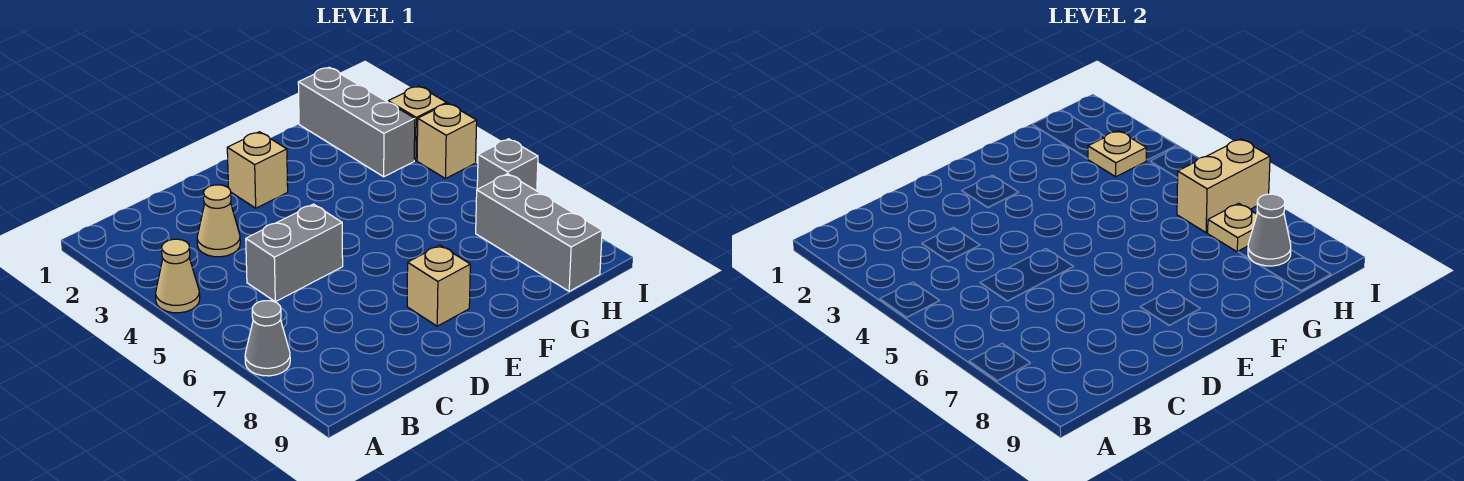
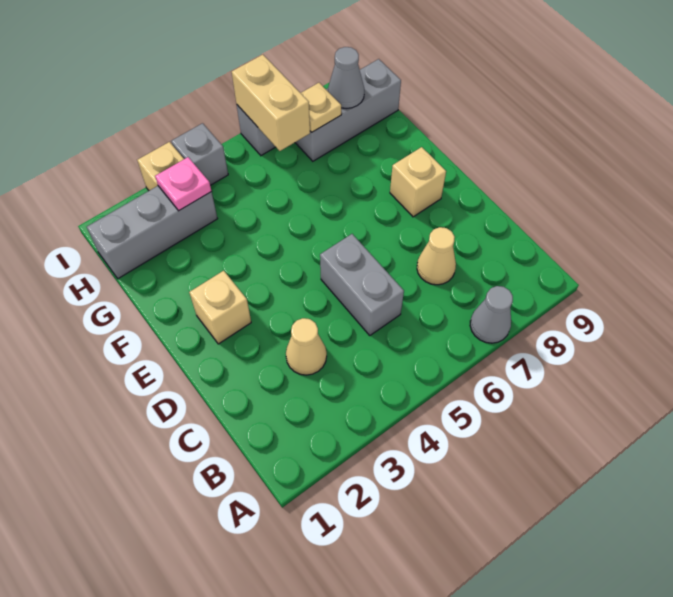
tan cone A4 level 1 -> tan cone C7 level 1
tan plate H3 level 2 -> pink plate H3 level 2
tan brick I4 level 1 -> grey brick I4 level 1

